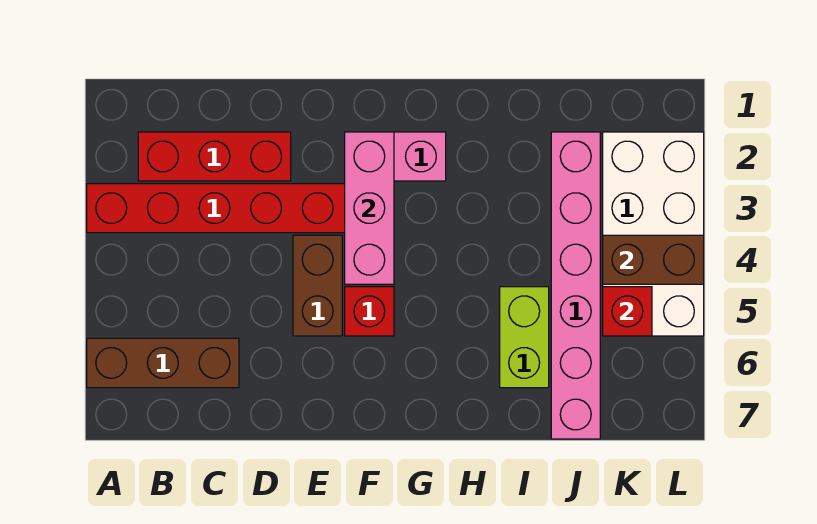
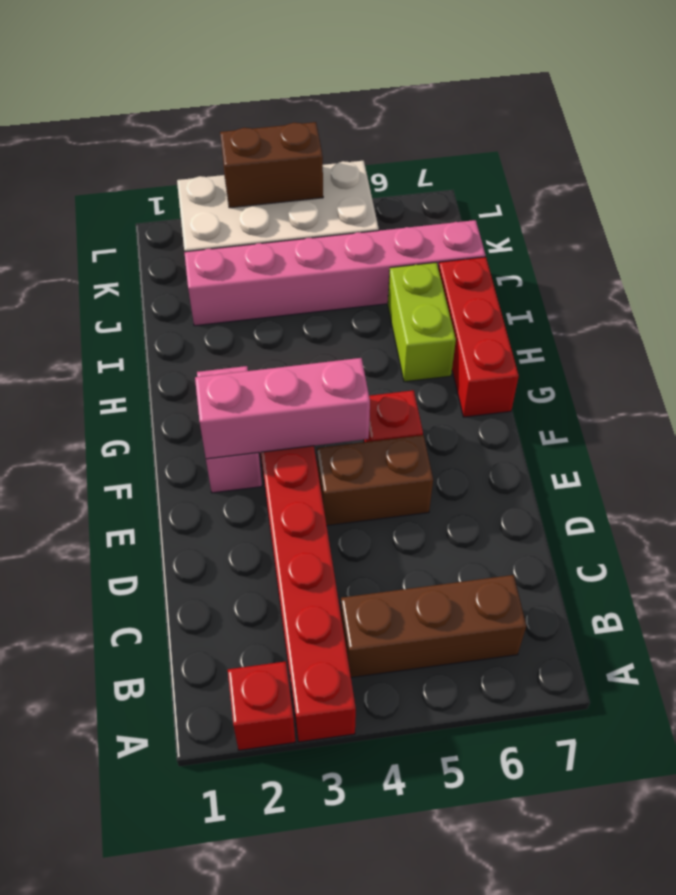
brown brick A6:C6 level 1 -> brown brick B4:B6 level 1
red brick B2:D2 level 1 -> red brick G7:I7 level 1
lime brick I5:I6 level 1 -> lime brick H6:I6 level 1
brown brick K4:L4 level 2 -> brown brick L3:L4 level 2
red brick K5 level 2 -> red brick A2 level 1

